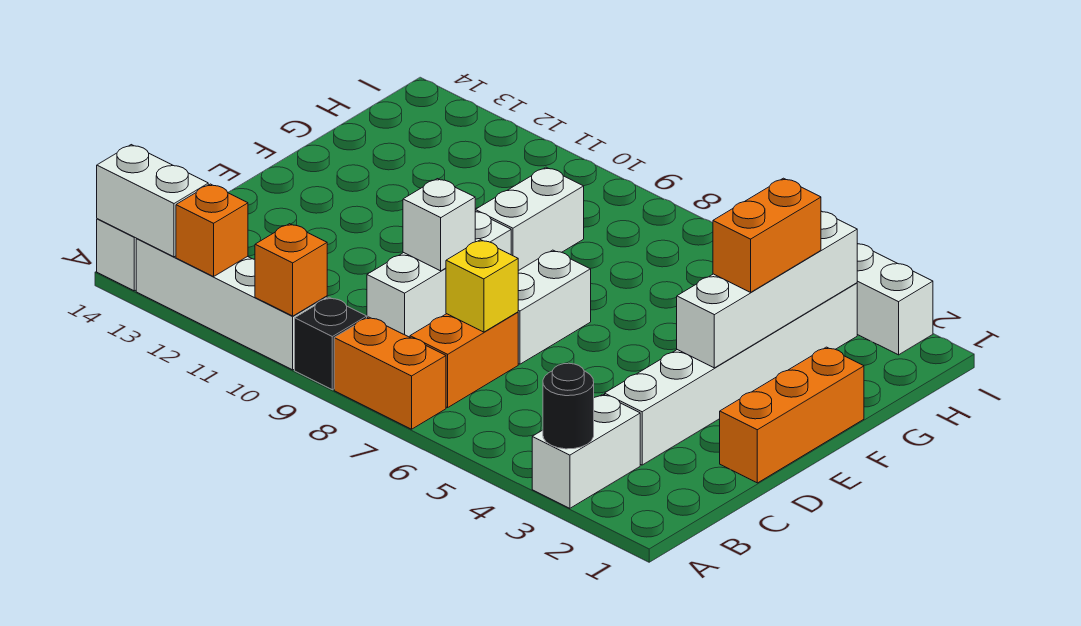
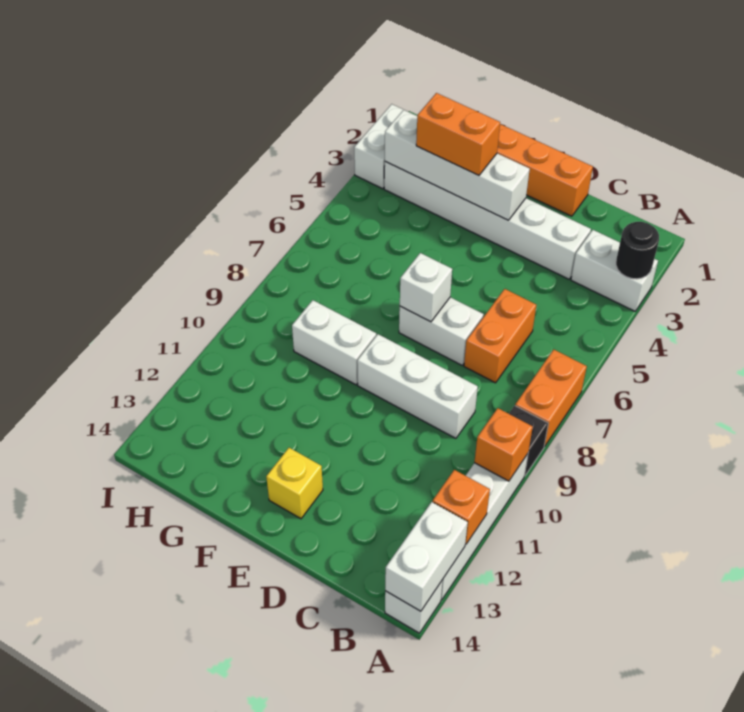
orange brick B7:C7 level 1 -> orange brick C6:C7 level 1
yellow brick C7 level 2 -> yellow brick E13 level 1
white brick D9 level 2 -> white brick E7 level 2

